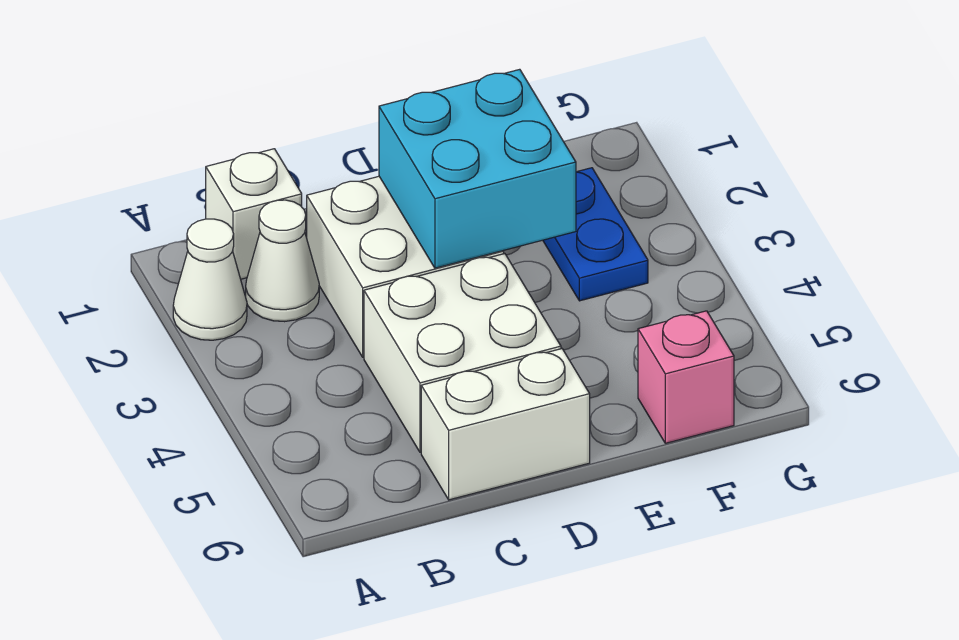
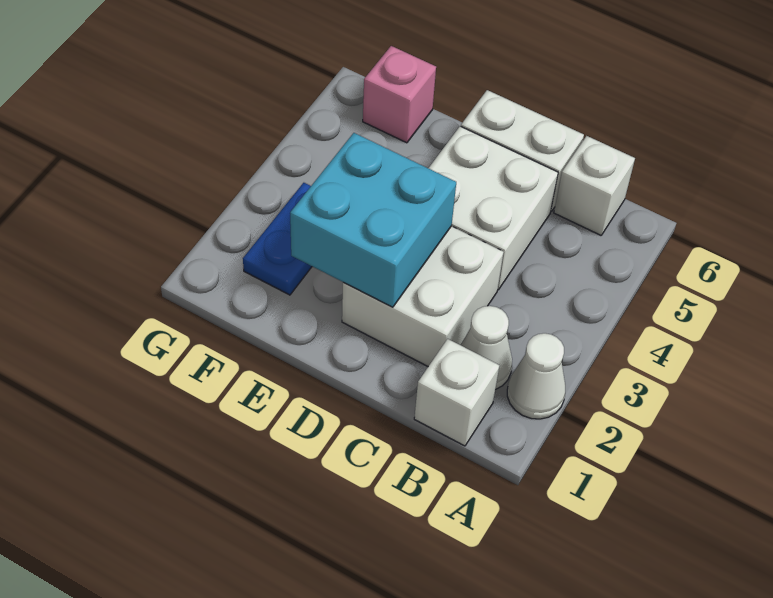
none -> white brick B6 level 1

